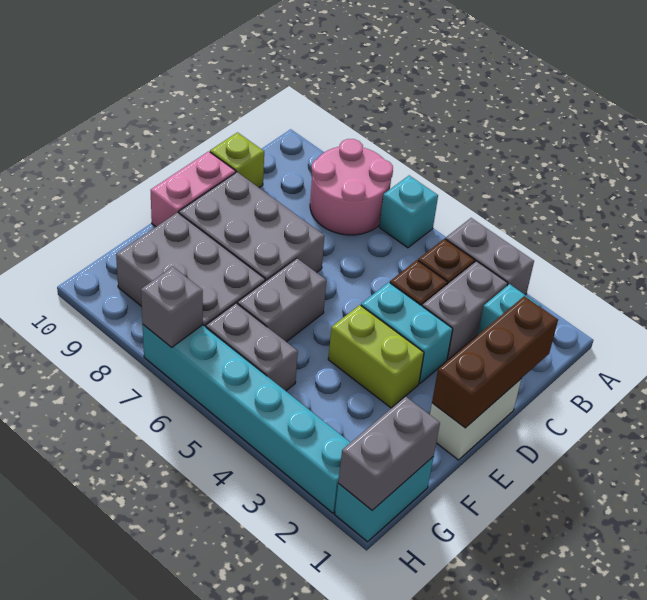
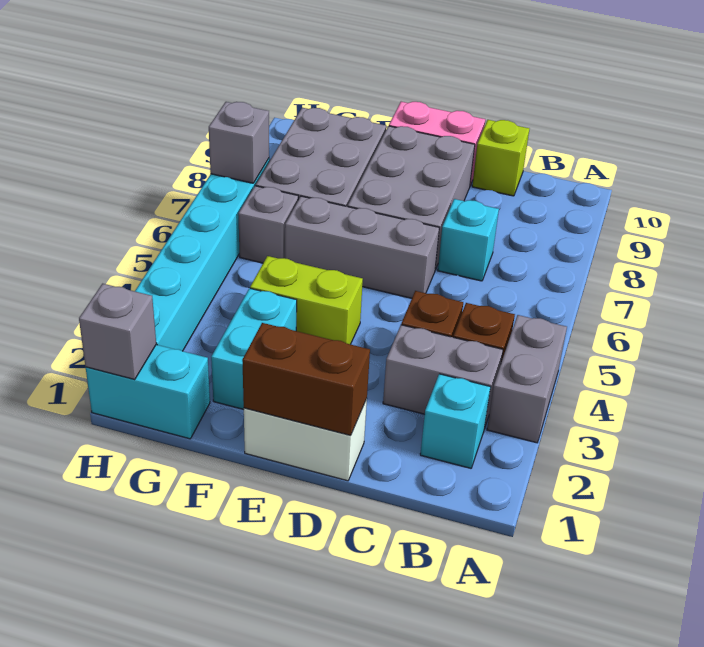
cyan brick A6 level 1 -> cyan brick C7 level 1
pink round brick A7:B8 level 1 -> none
brown brick C1:E1 level 2 -> brown brick D1:E1 level 2
cyan brick D3:D4 level 1 -> cyan brick F2:F3 level 1
lime brick E3:E4 level 1 -> lime brick E4:F4 level 1
grey brick E6:F6 level 1 -> grey brick D6:F6 level 1
grey brick G1:H1 level 2 -> grey brick H1 level 2
grey brick G5:G6 level 1 -> grey brick G6 level 1

